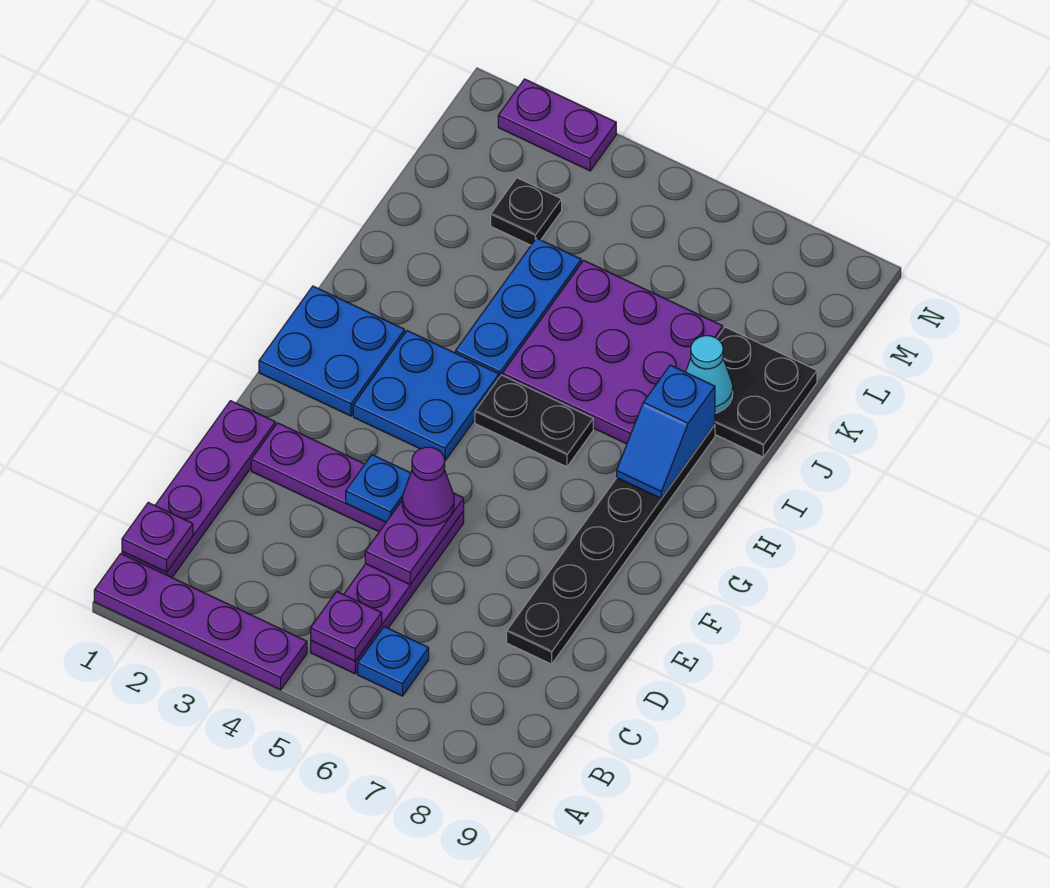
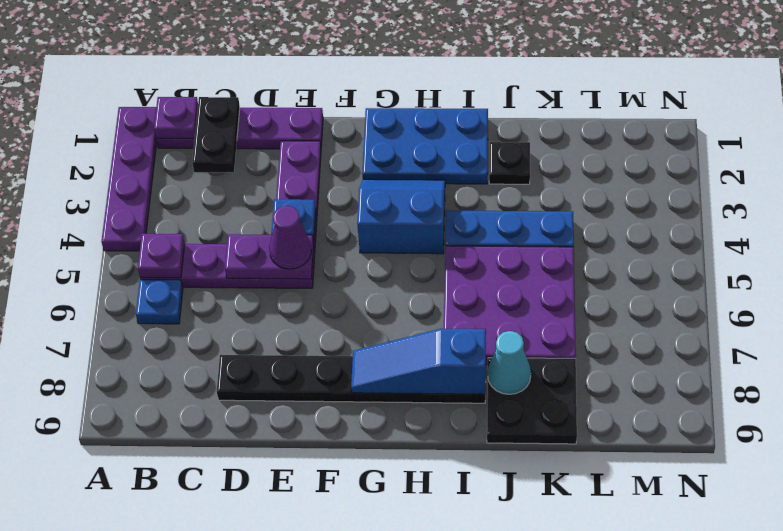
blue plate G1:H2 level 1 -> blue plate G1:I2 level 1
blue plate G3:H4 level 1 -> blue slope G3:H4 level 1 top 4
black plate H5:H6 level 1 -> black plate C1:C2 level 2
blue slope H8:I8 level 2 top I -> blue slope G8:I8 level 2 top I
black plate L3 level 1 -> black plate J2 level 1
purple plate N2:N3 level 1 -> none

